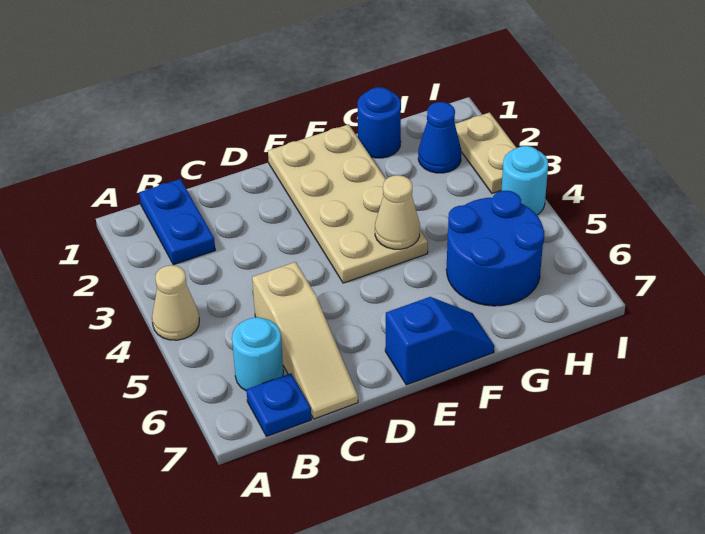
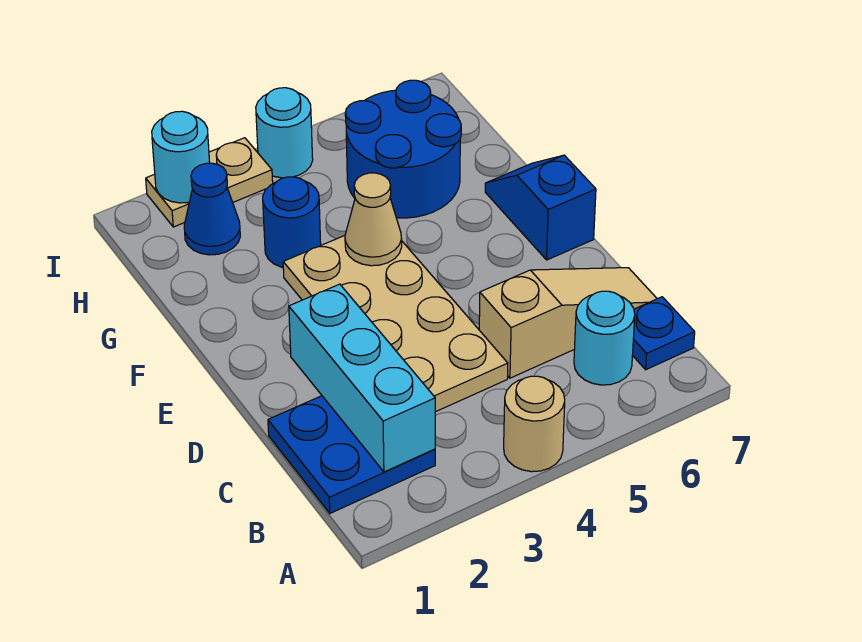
tan cone A4 level 1 -> tan round brick A4 level 1
blue plate B1:B2 level 1 -> blue plate B1:C2 level 1
none -> cyan brick B2:D2 level 2
tan plate E1:F4 level 1 -> tan plate C3:F4 level 1
blue round brick G1 level 1 -> blue round brick G3 level 1
none -> cyan round brick I2 level 2

